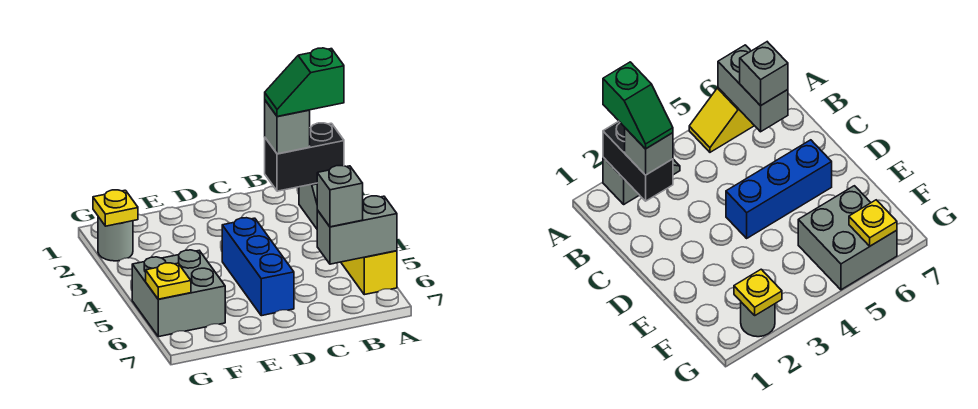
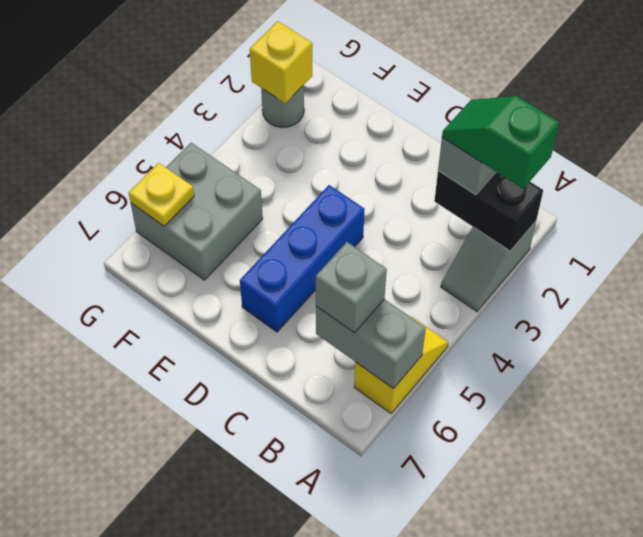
yellow plate G2 level 2 -> yellow brick G2 level 2

